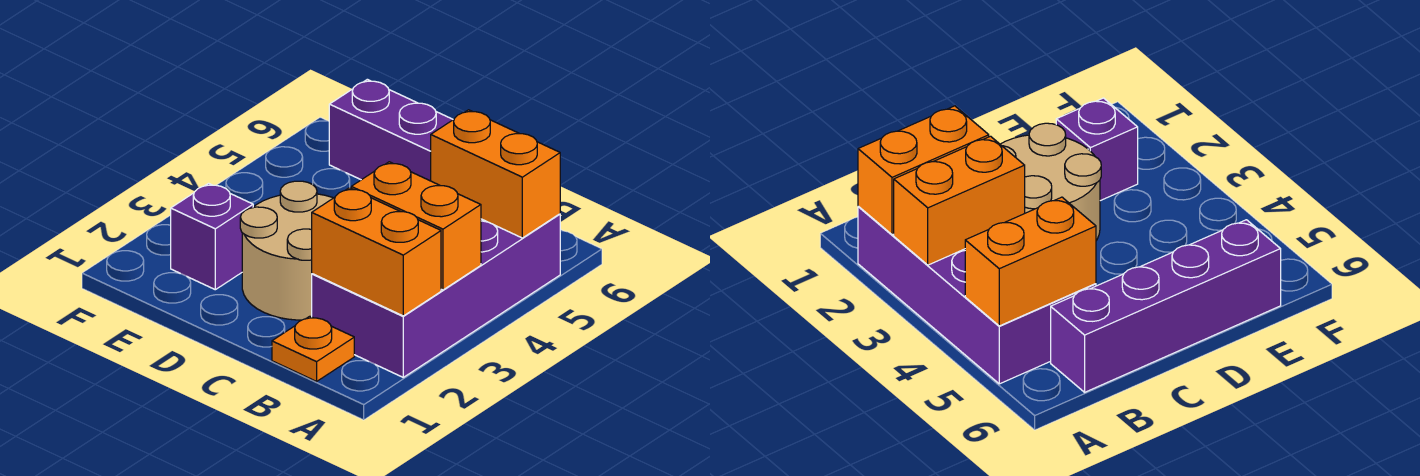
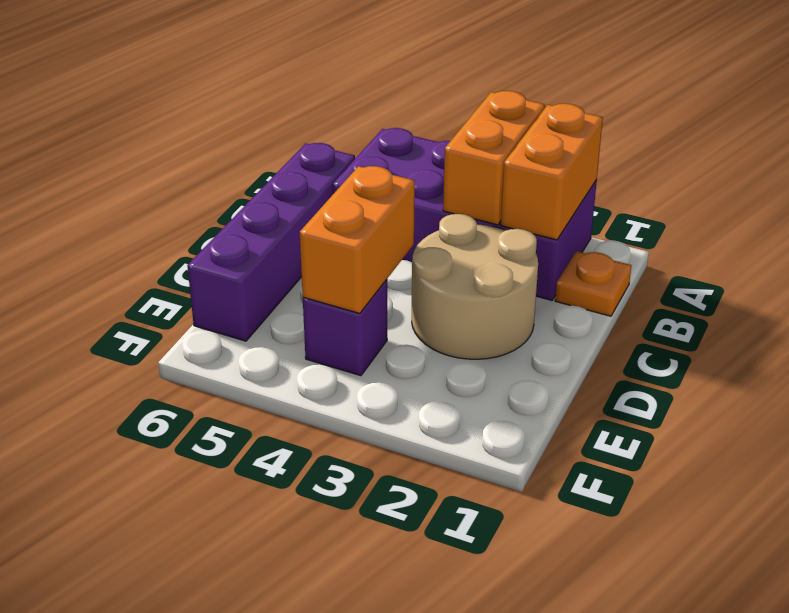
orange brick A5:B5 level 2 -> orange brick D4:E4 level 2
purple brick E2 level 1 -> purple brick E4 level 1

